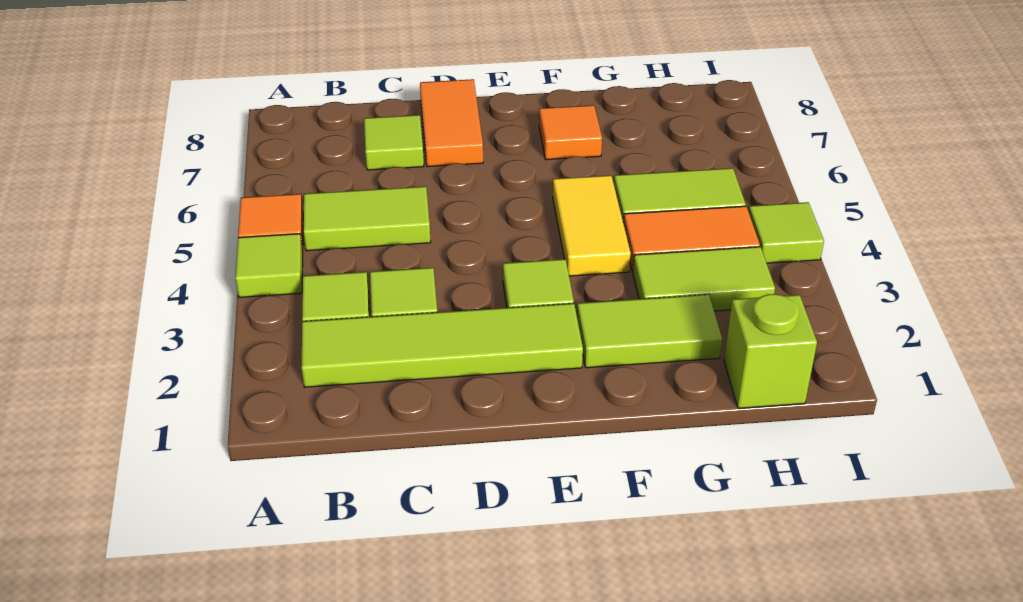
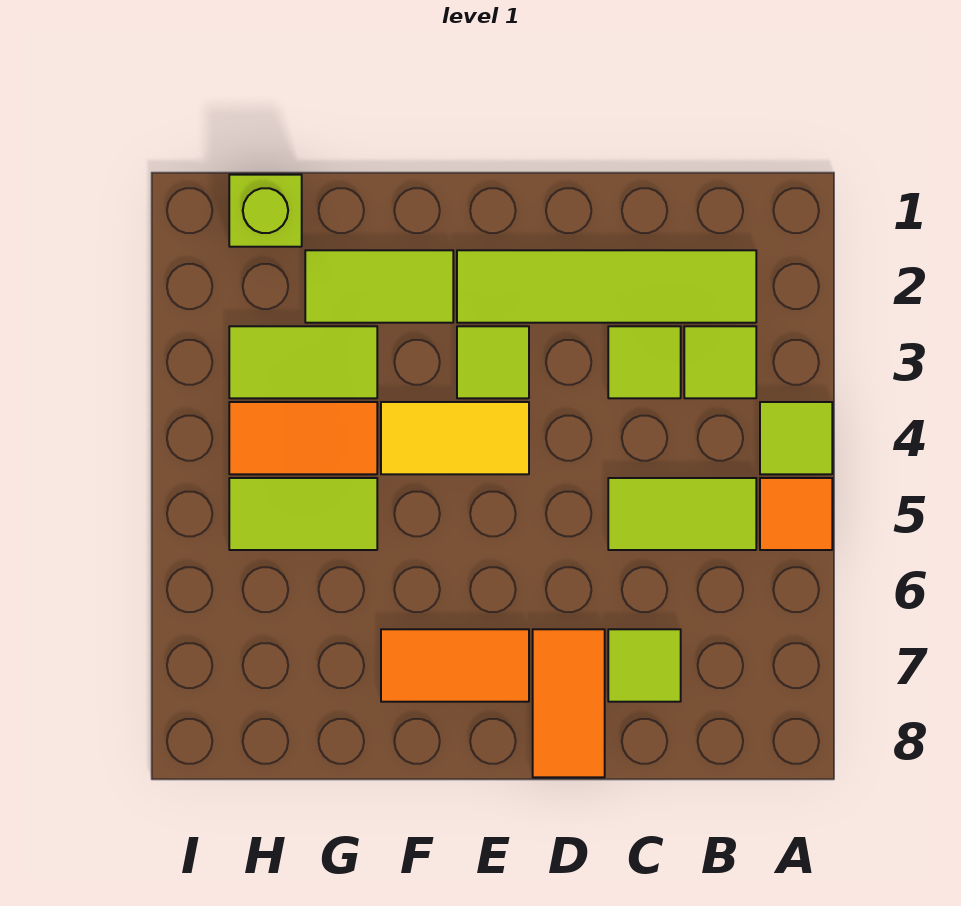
yellow tile F4:F5 level 1 -> yellow tile E4:F4 level 1
orange tile F7 level 1 -> orange tile E7:F7 level 1
lime tile I4 level 1 -> none

